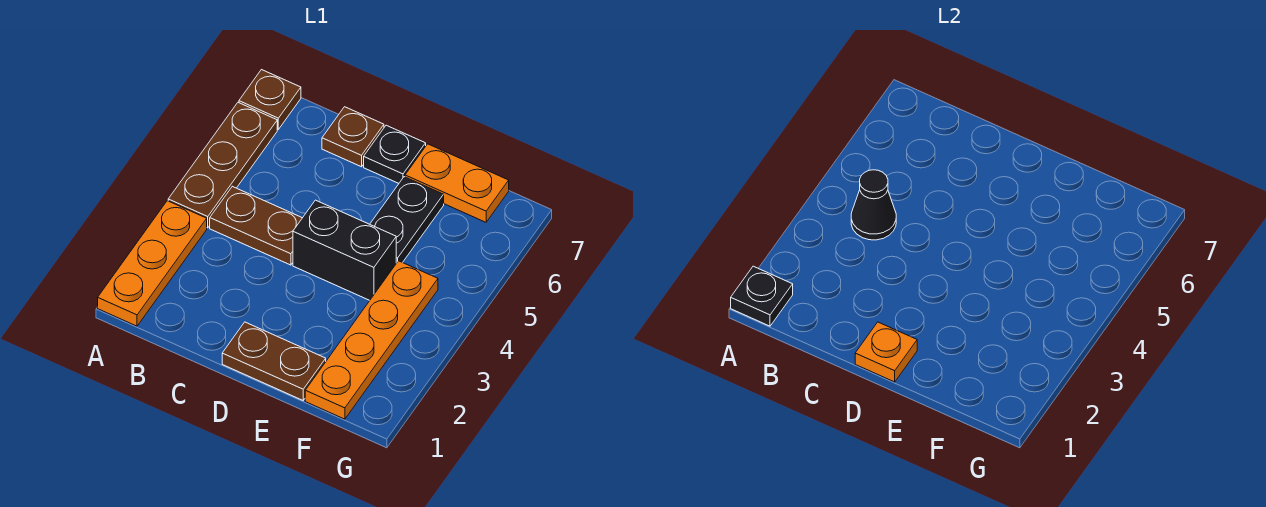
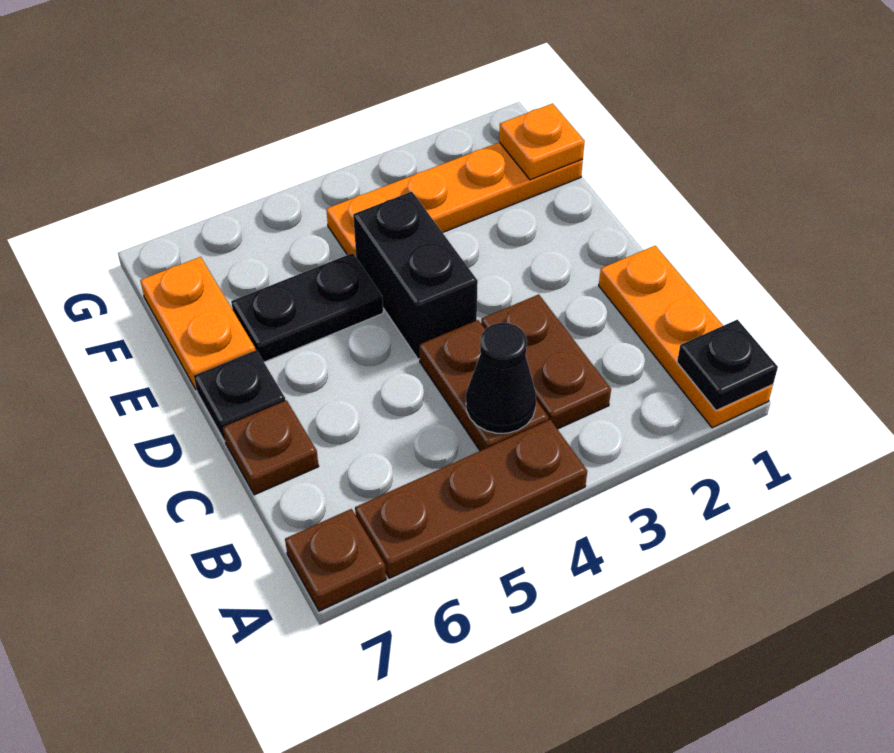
orange plate A1:A3 level 1 -> orange plate A1:C1 level 1
brown plate D1:E1 level 1 -> brown plate B3:C3 level 1
orange plate D1 level 2 -> orange plate F1 level 2

